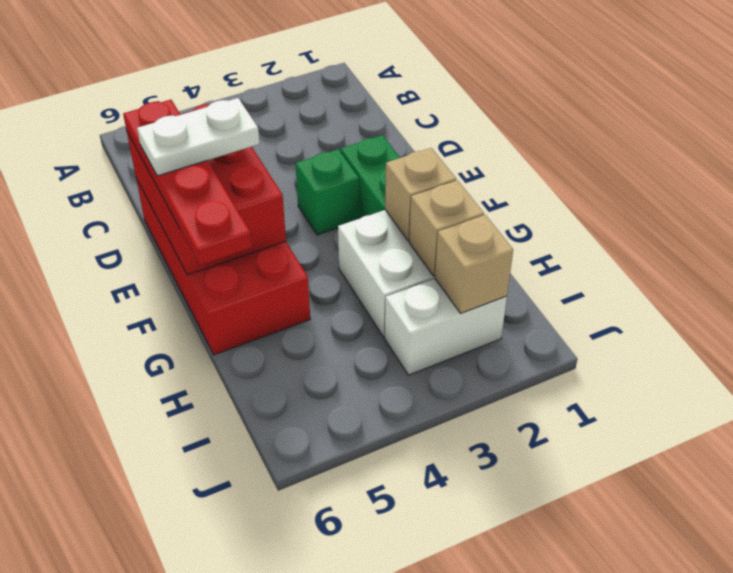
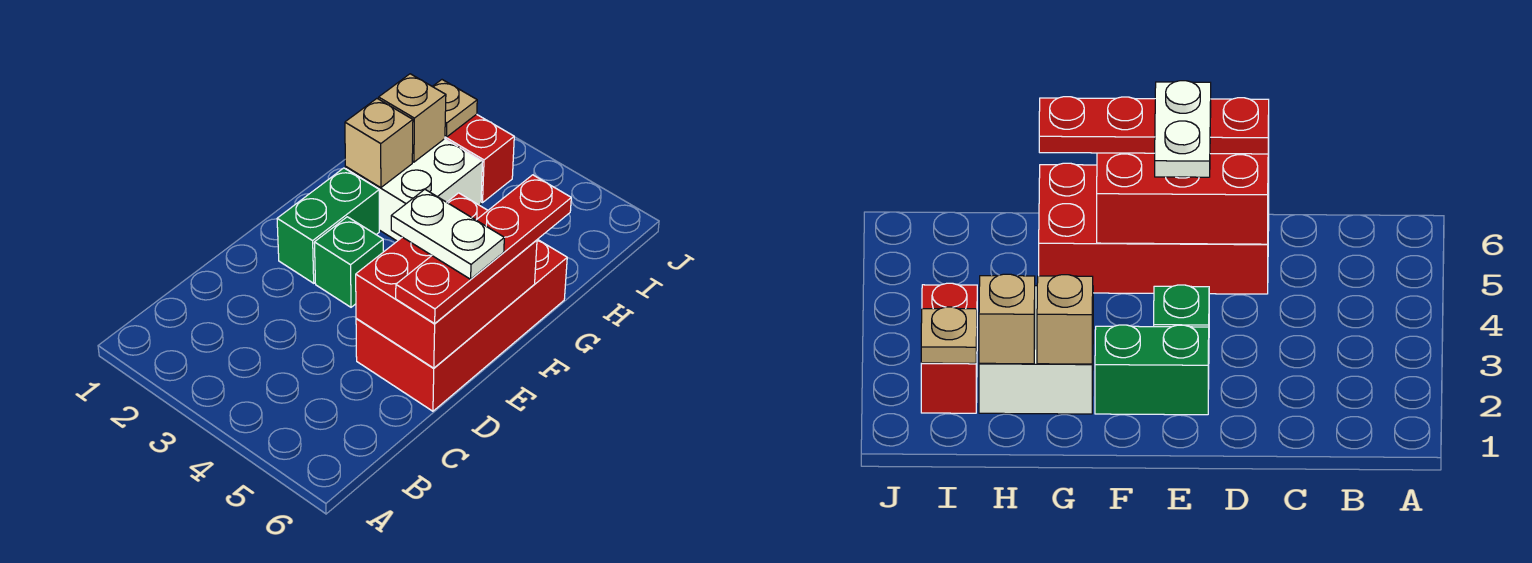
white brick I2:I3 level 1 -> red brick I2:I3 level 1
tan brick I2 level 2 -> tan plate I2 level 2

